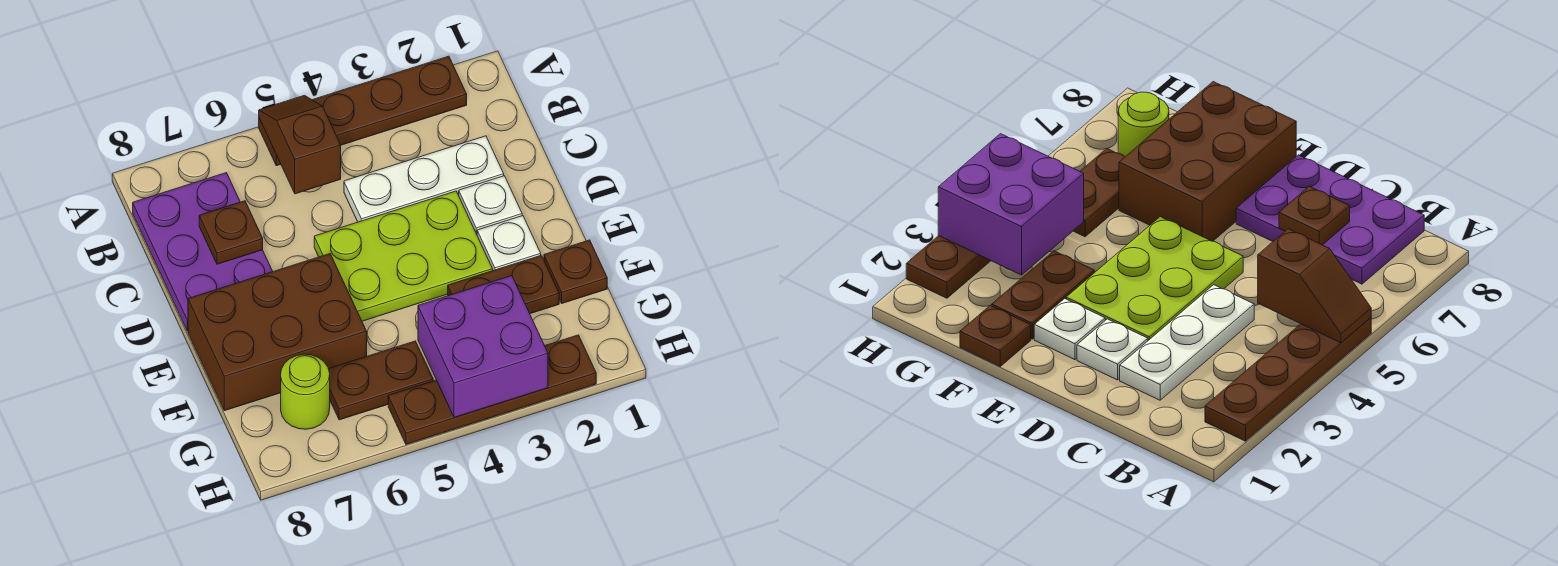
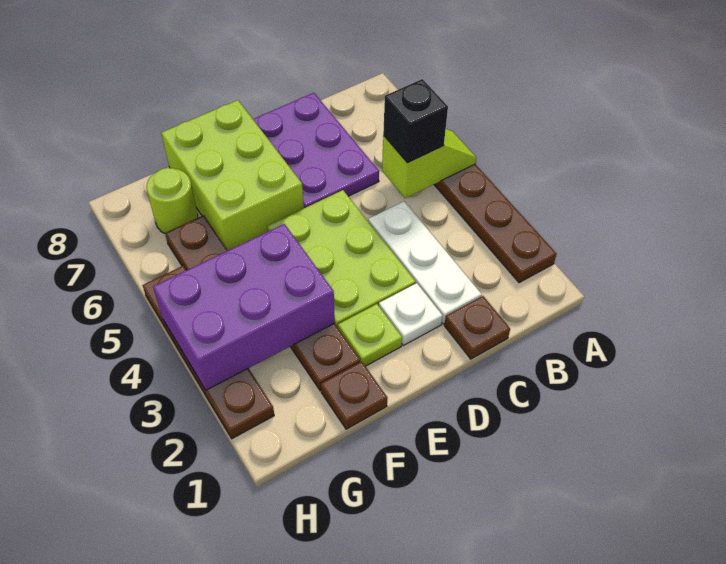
brown slope A5:B5 level 2 top B -> lime slope A5:B5 level 2 top B
none -> black brick B5 level 3
purple plate B7:D8 level 1 -> purple plate C6:D8 level 1
brown plate C7 level 2 -> brown plate C1 level 1
white plate E2 level 1 -> lime plate E2 level 1
brown brick E6:F8 level 1 -> lime brick E6:F8 level 1
purple brick G3:H4 level 2 -> purple brick F3:H4 level 2

